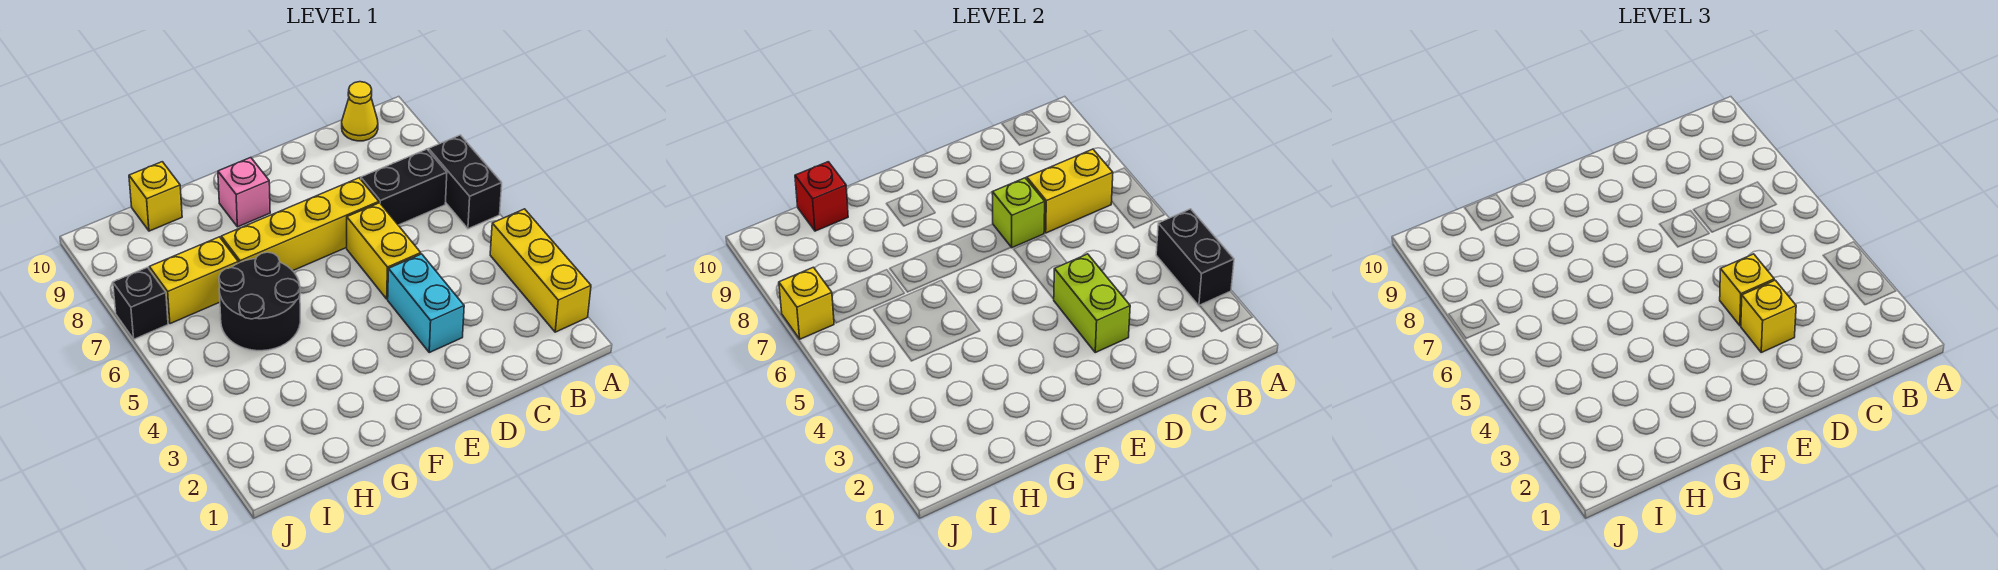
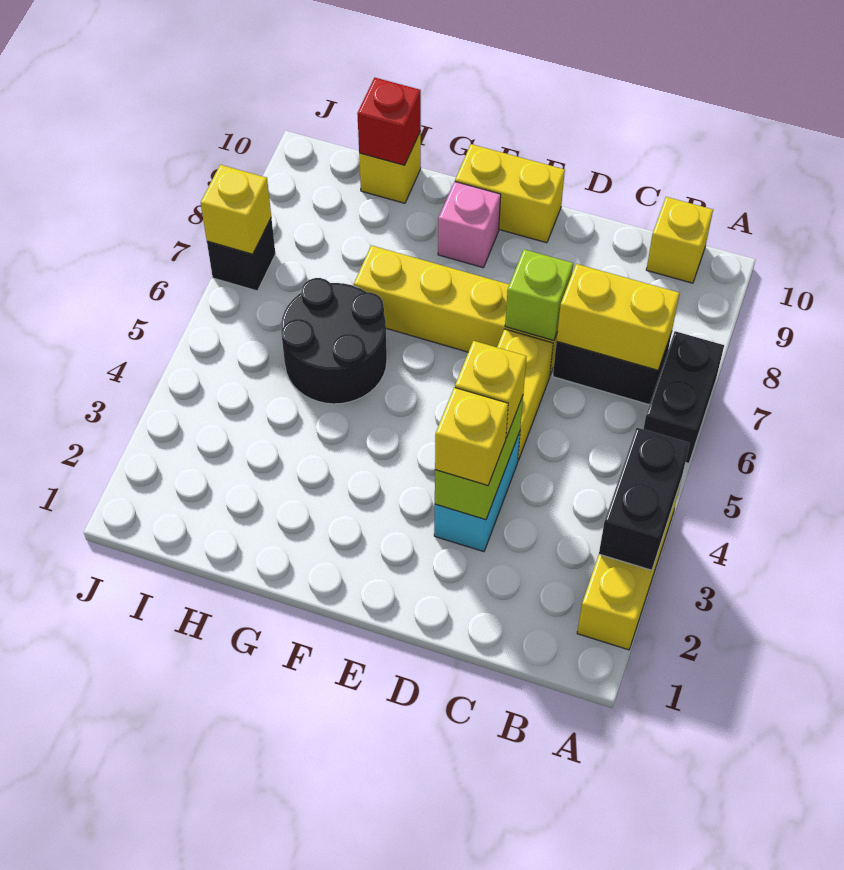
yellow cone B10 level 1 -> yellow brick B10 level 1
yellow brick H7:I7 level 1 -> yellow brick E10:F10 level 1

